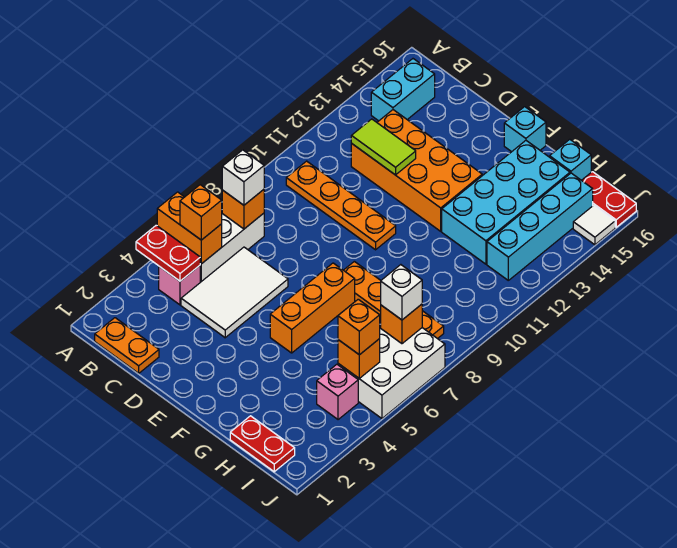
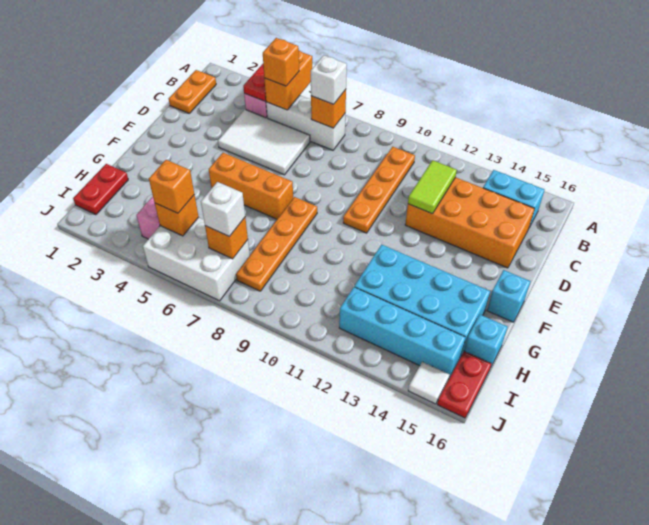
orange brick C12:F13 level 1 -> orange brick C12:D15 level 1

